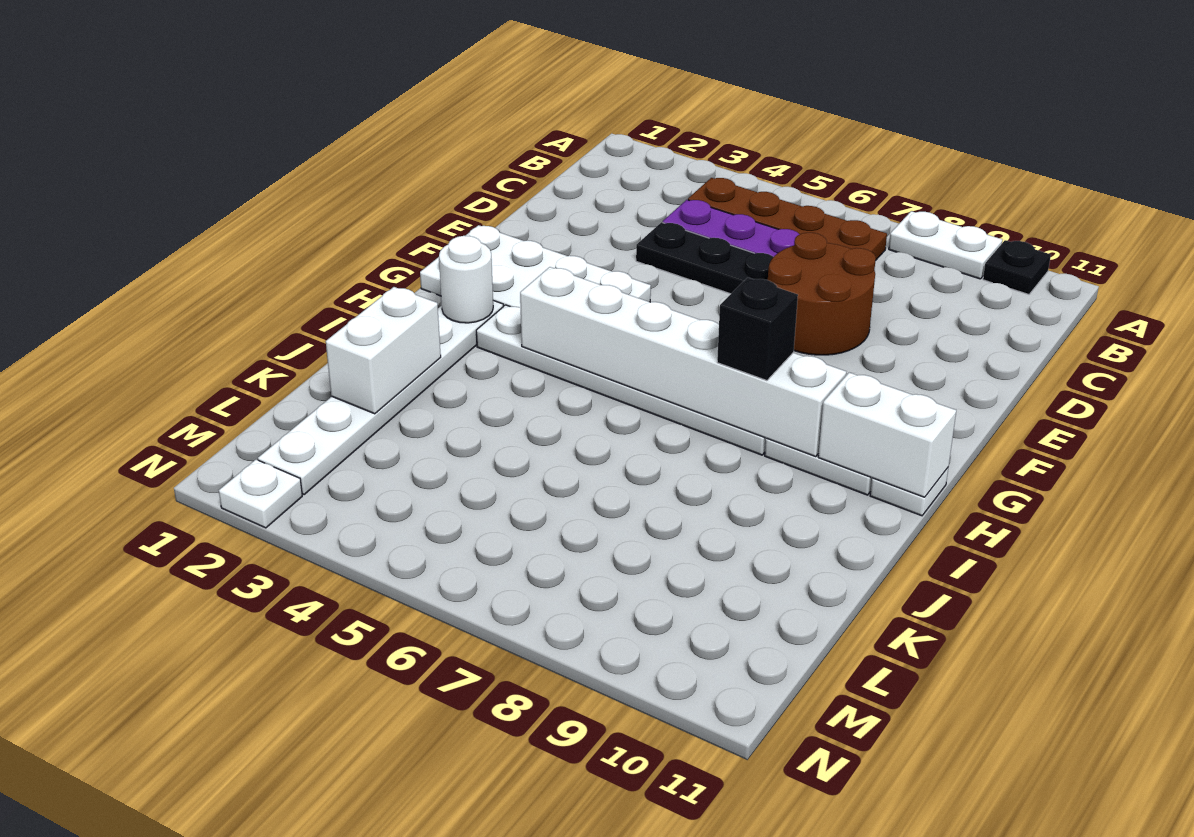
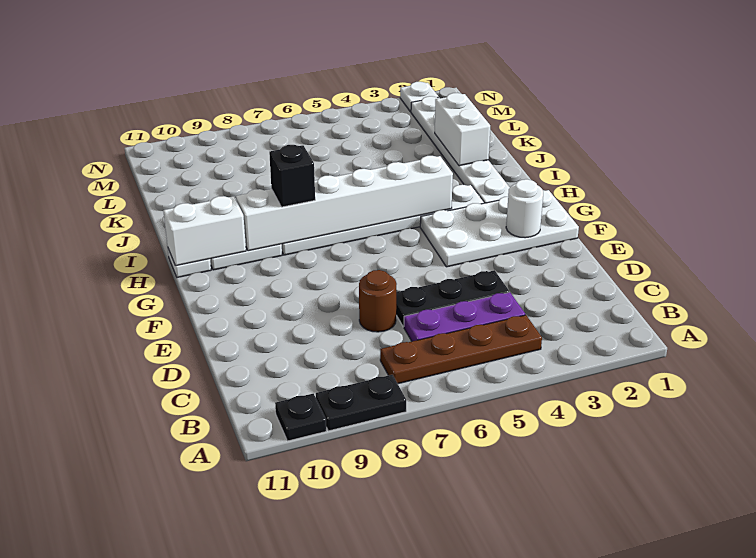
white plate A8:A9 level 1 -> black plate A8:A9 level 1
brown round brick D7:E8 level 1 -> brown round brick D7 level 1
white round brick H2 level 2 -> white round brick F2 level 2

